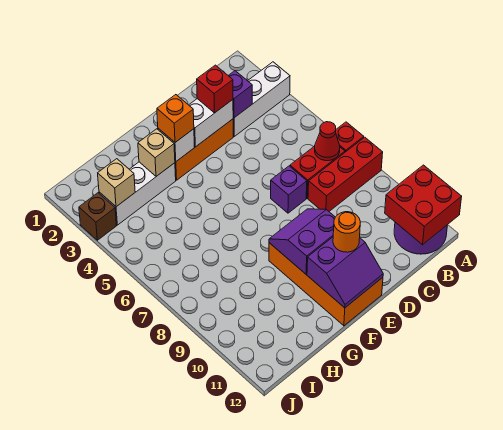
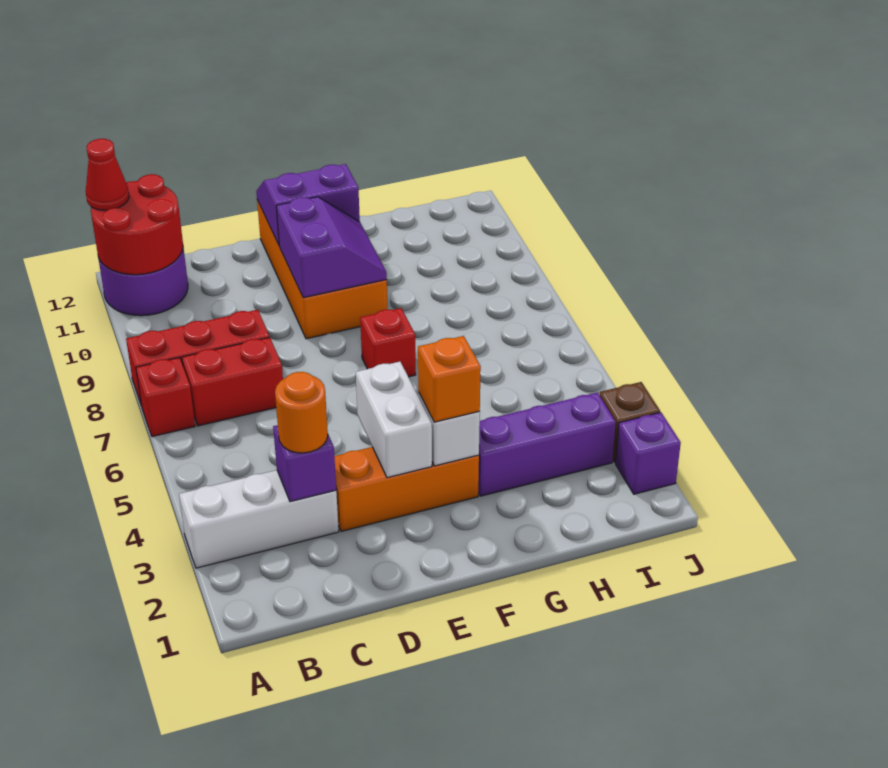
red brick A11:B12 level 2 -> red round brick A11:B12 level 2
red cone B7 level 2 -> red cone A12 level 3
white brick D3:E3 level 2 -> white brick E3:E4 level 2
red brick D3 level 3 -> red brick F7 level 1
purple brick D7 level 1 -> purple brick J2 level 1
purple slope E9:F10 level 2 top 10 -> purple slope E9:F10 level 2 top E
orange round brick E11 level 3 -> orange round brick C3 level 3
white brick G3:I3 level 1 -> purple brick G3:I3 level 1
tan brick G3 level 2 -> none
tan brick I3 level 2 -> none

